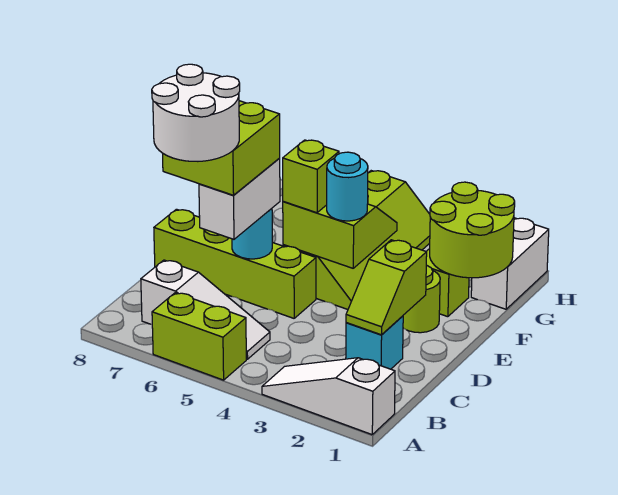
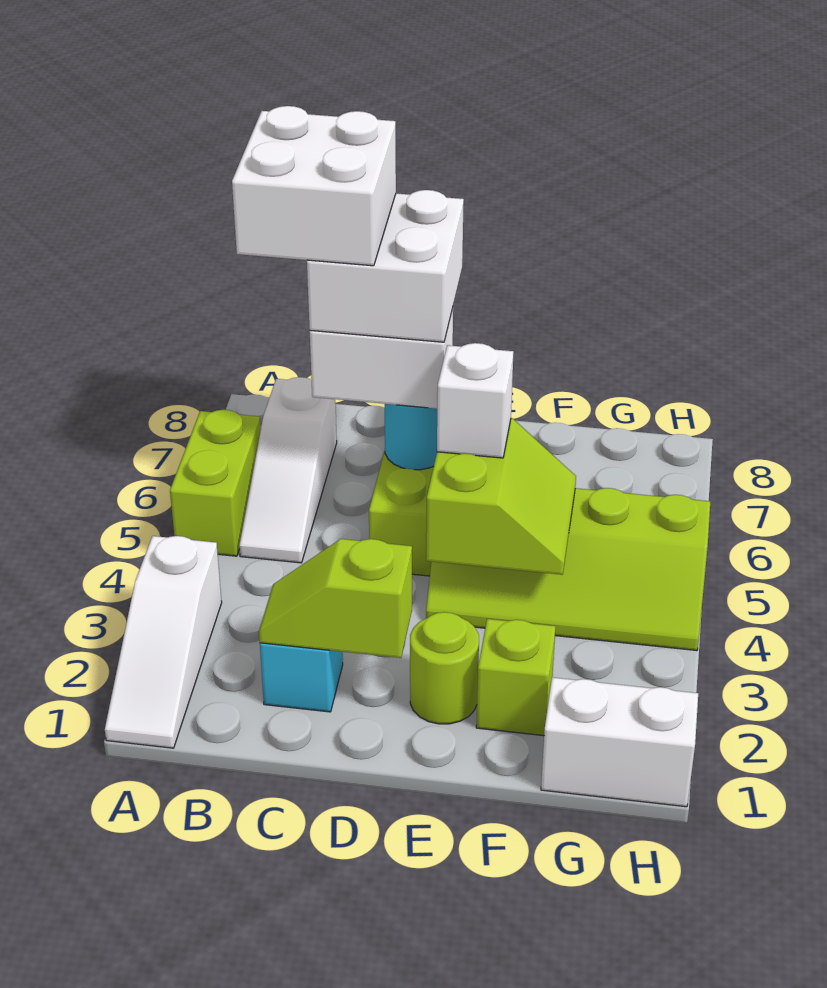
white slope A1:A3 level 1 top 1 -> white slope A1:A3 level 1 top 3
white round brick B6:C7 level 5 -> white brick B6:C7 level 5
lime brick C6:D7 level 4 -> white brick C6:D7 level 4
cyan round brick E4 level 3 -> none
lime brick E5 level 3 -> white brick E5 level 3
lime round brick F1:G2 level 2 -> none

